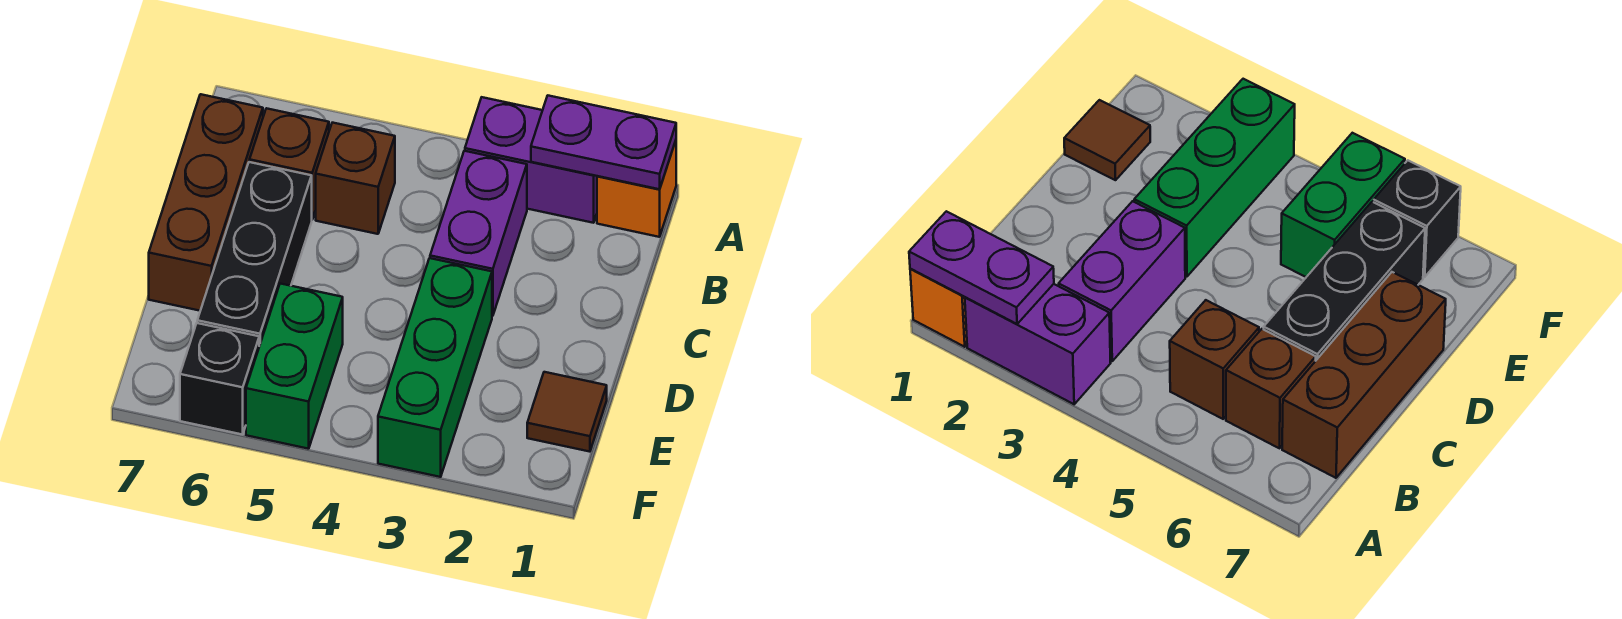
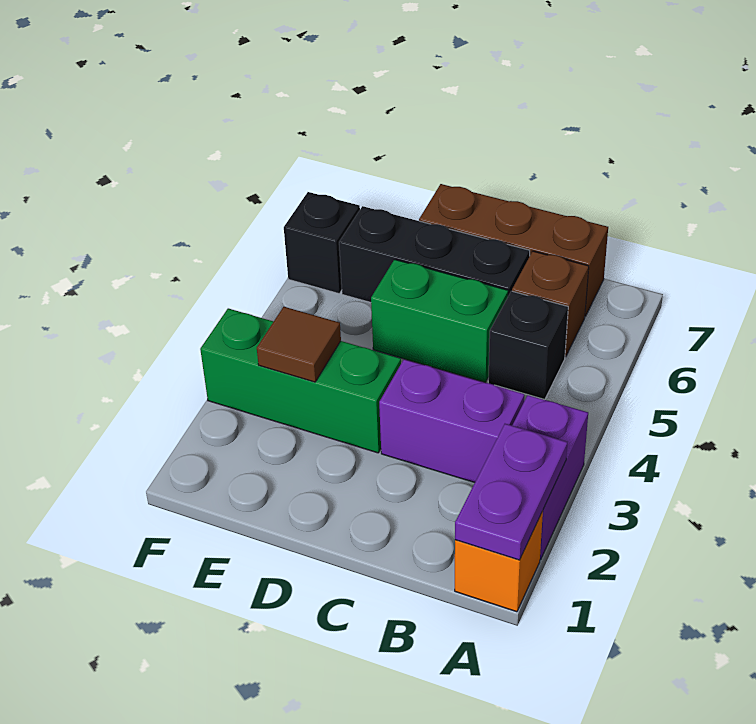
brown brick B5 level 1 -> black brick B5 level 1
brown tile E1 level 1 -> brown tile E3 level 2
green brick E5:F5 level 1 -> green brick C5:D5 level 1

